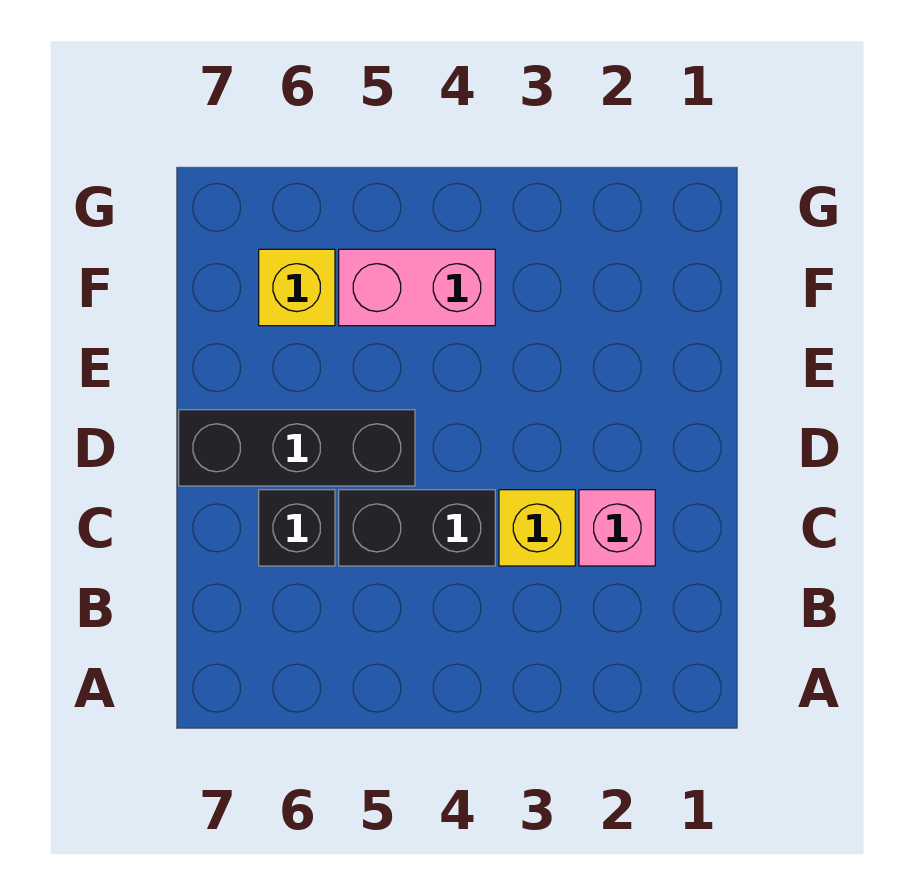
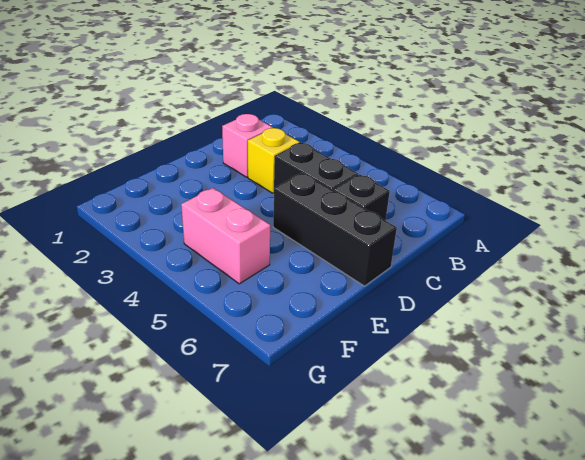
yellow brick F6 level 1 -> none

